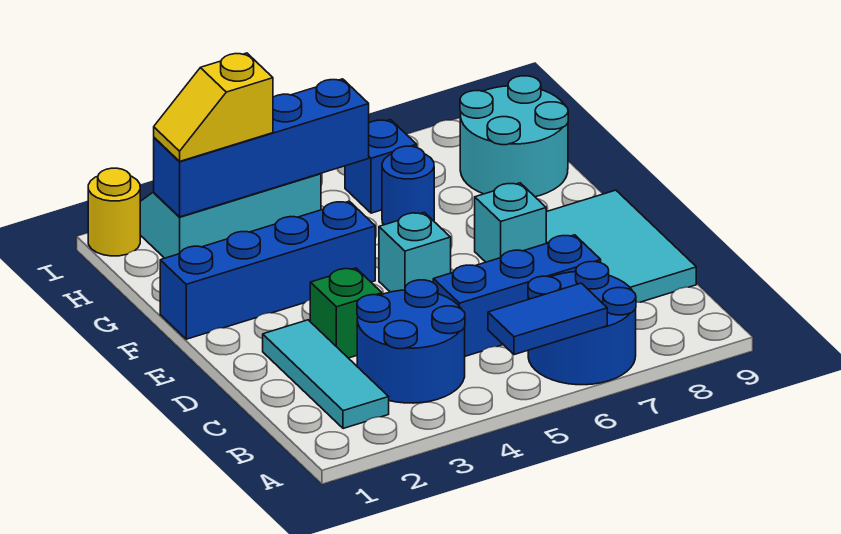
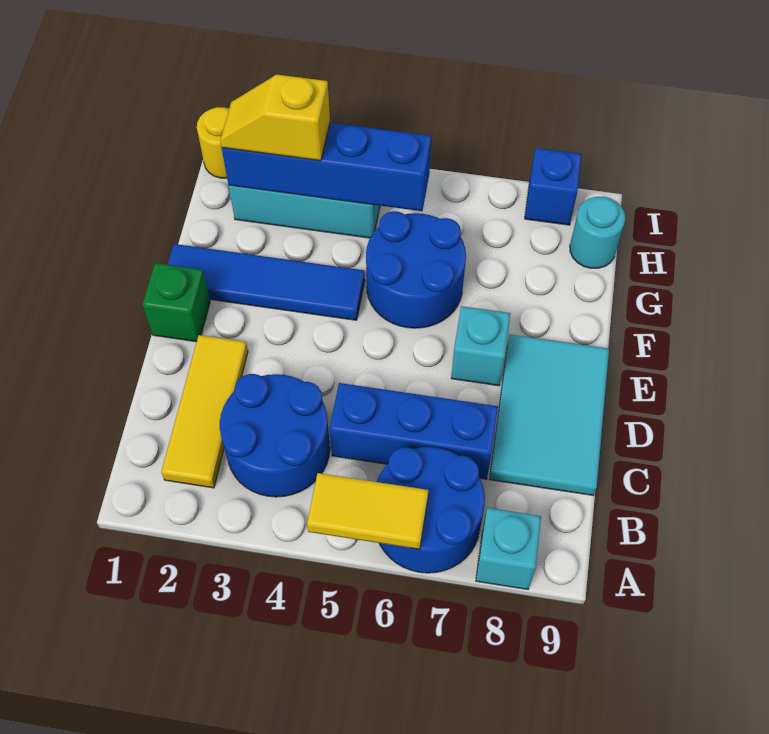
blue tile A5:A6 level 2 -> yellow tile A5:A6 level 2
cyan tile B2:D2 level 1 -> yellow tile B2:D2 level 1
green brick D3 level 1 -> green brick E1 level 1
cyan brick E5 level 1 -> cyan brick A8 level 1
blue brick F1:F4 level 1 -> blue tile F1:F4 level 1
blue round brick G6 level 1 -> blue round brick F5:G6 level 1
cyan round brick G8:H9 level 1 -> cyan round brick H9 level 1
blue brick H6 level 1 -> blue brick I8 level 1

